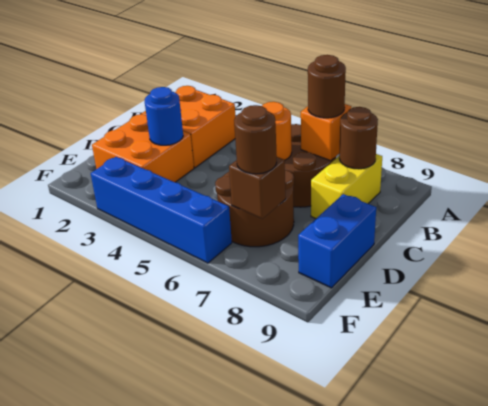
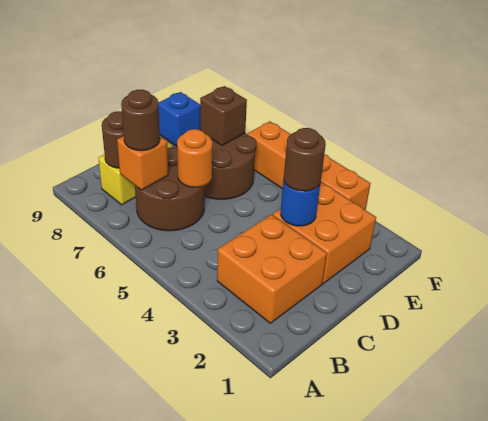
blue brick D9:E9 level 1 -> blue brick E9 level 1
brown round brick E7 level 3 -> brown round brick D3 level 3
blue brick F3:F6 level 1 -> orange brick F3:F6 level 1

